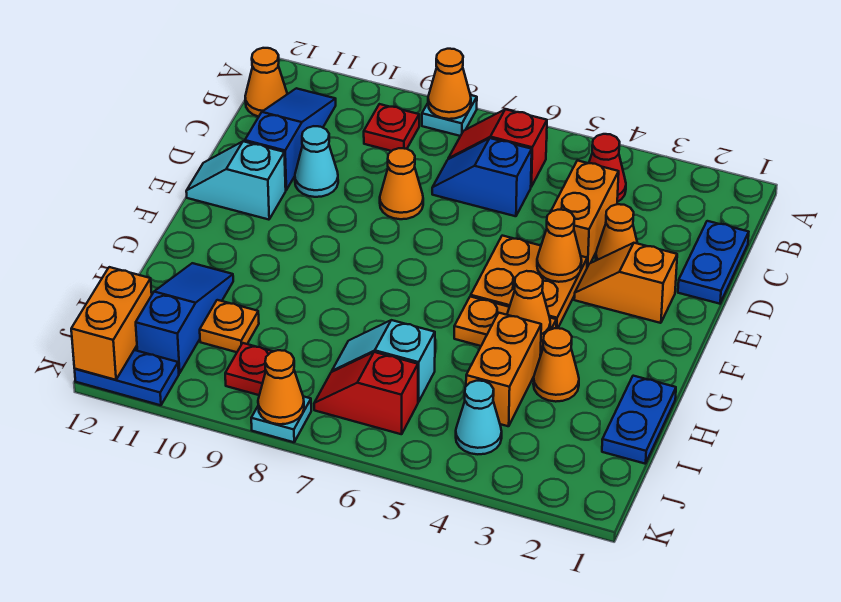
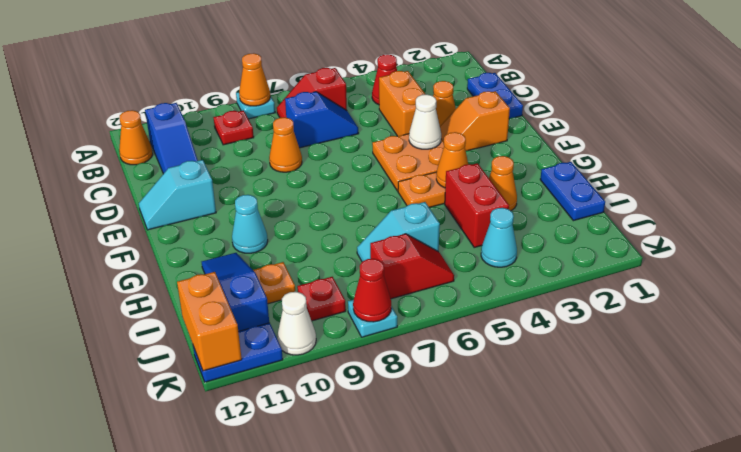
blue slope B11:D11 level 1 top D -> blue slope B11:D11 level 1 top B
blue slope C6:C7 level 1 top 6 -> blue slope C6:C7 level 1 top 7
cyan cone D10 level 1 -> cyan cone G10 level 1
orange cone E4 level 2 -> white cone E4 level 2
orange brick H4:I4 level 1 -> red brick H4:I4 level 1
red slope J6:J7 level 1 top 6 -> red slope J6:J7 level 1 top 7
orange cone K8 level 2 -> red cone K8 level 2
none -> white cone K10 level 1

